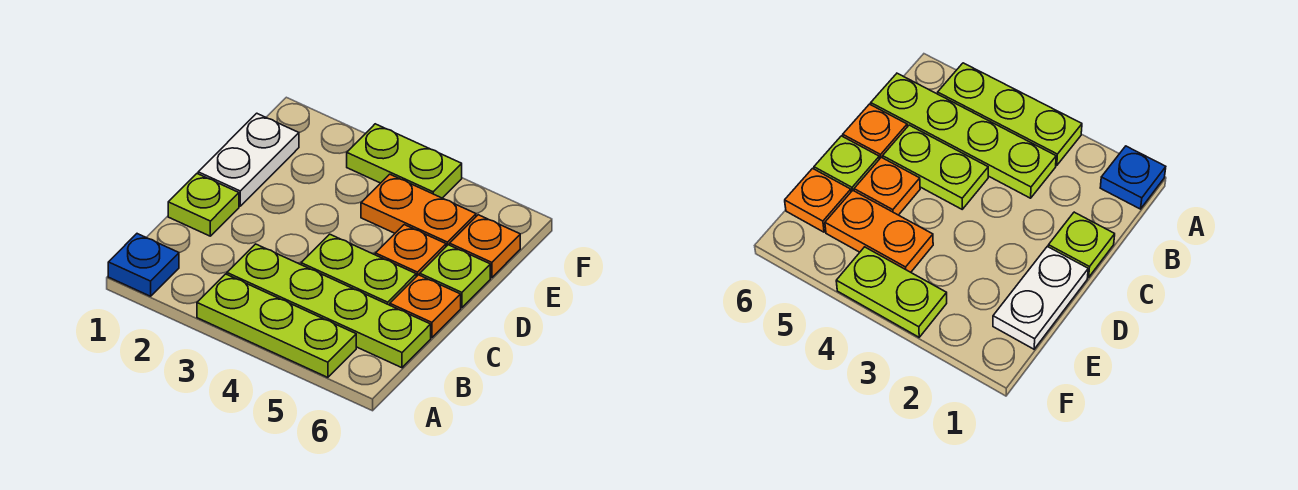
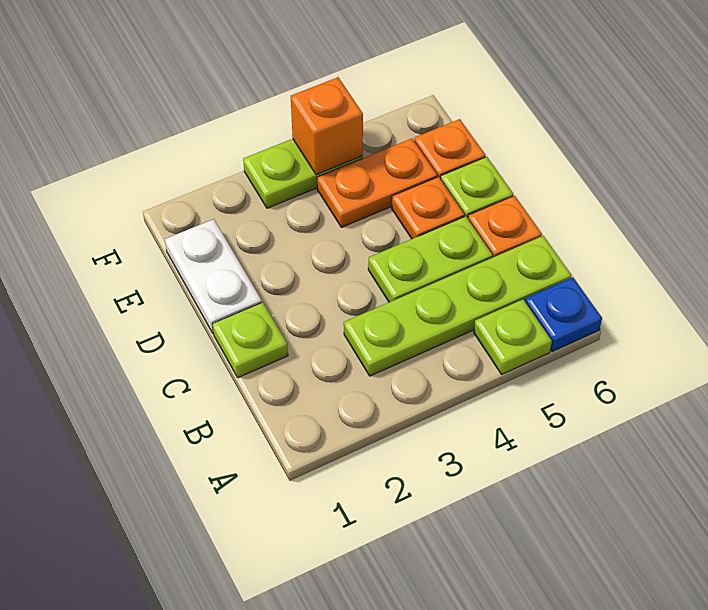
blue plate A1 level 1 -> blue plate A6 level 1
lime plate A3:A5 level 1 -> lime plate A5 level 1
none -> orange brick F4 level 2

